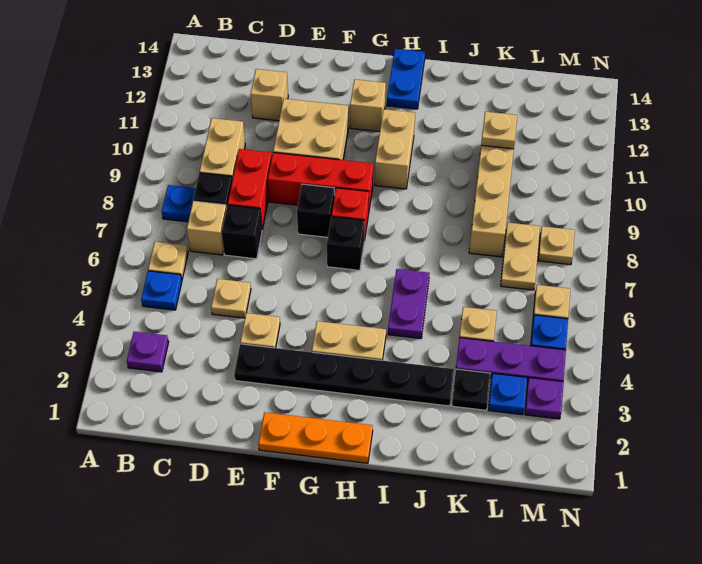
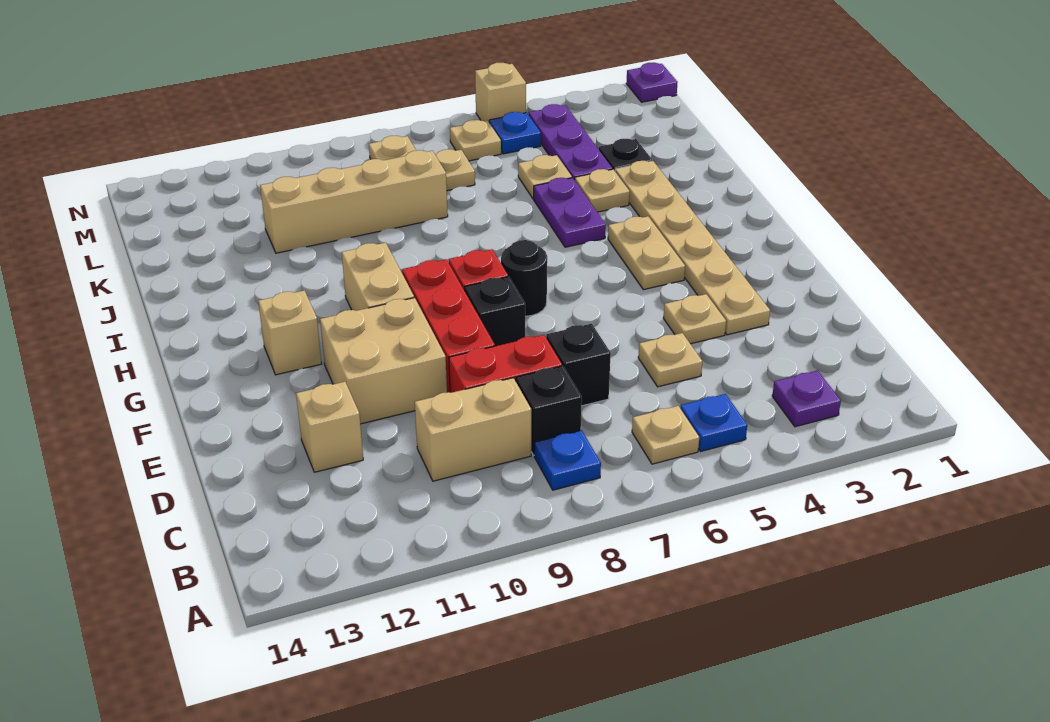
tan brick C7 level 1 -> tan brick N5 level 1
black plate E3:J3 level 1 -> tan plate E3:J3 level 1
orange plate F1:H1 level 1 -> none
black brick G7 level 1 -> black round brick G7 level 1
tan brick H10:H11 level 1 -> tan brick G10:H10 level 1
blue plate H13:H14 level 1 -> none
purple plate I5:I6 level 1 -> purple plate I5:J5 level 1
tan plate K11 level 2 -> tan plate J4 level 1
blue plate L3 level 1 -> none
purple plate M3 level 1 -> purple plate N1 level 1

